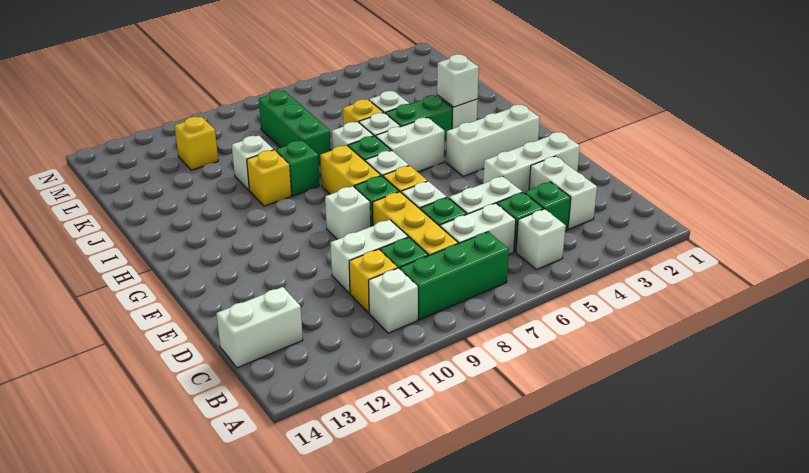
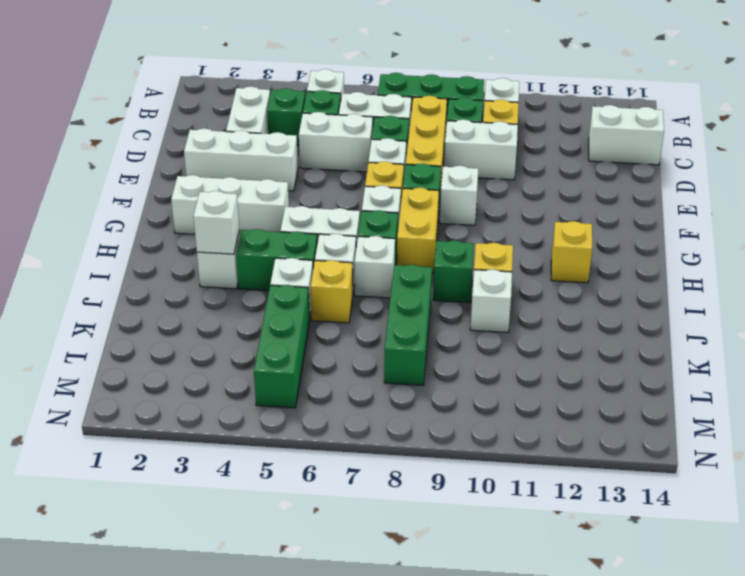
none -> green brick K5:M5 level 1
yellow brick L11 level 1 -> yellow brick H12 level 1

